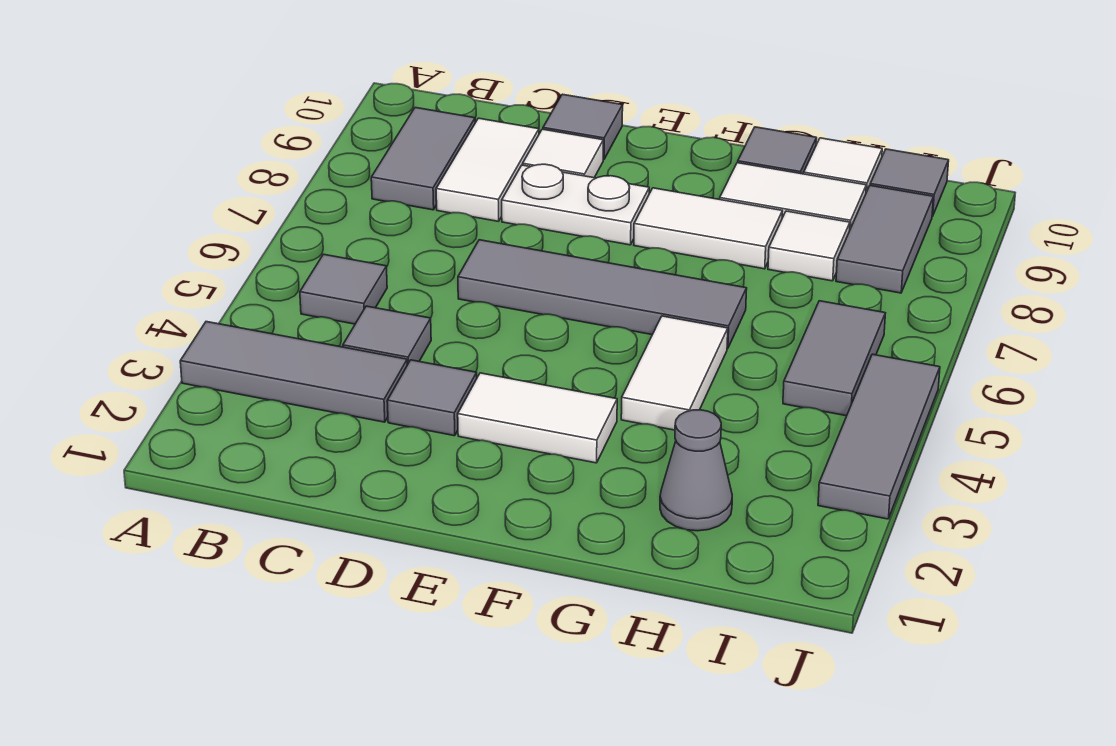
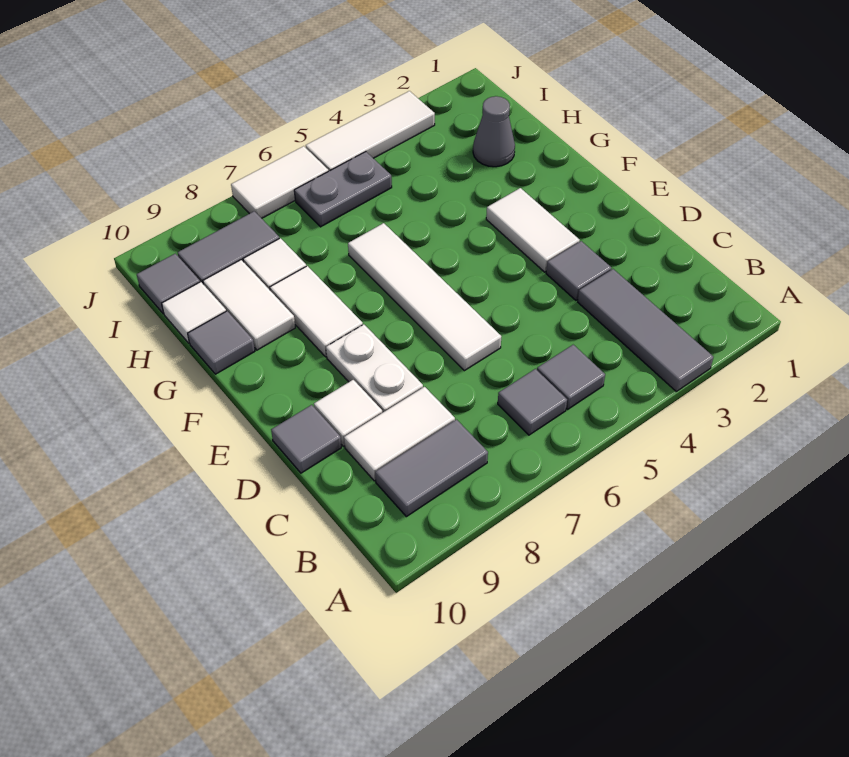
grey tile C4 level 1 -> grey tile B6 level 1
grey tile D6:G6 level 1 -> white tile D6:G6 level 1
white tile G4:G5 level 1 -> white tile J6:J7 level 1
grey tile I5:I6 level 1 -> grey plate I5:I6 level 1
grey tile J3:J5 level 1 -> white tile J3:J5 level 1

